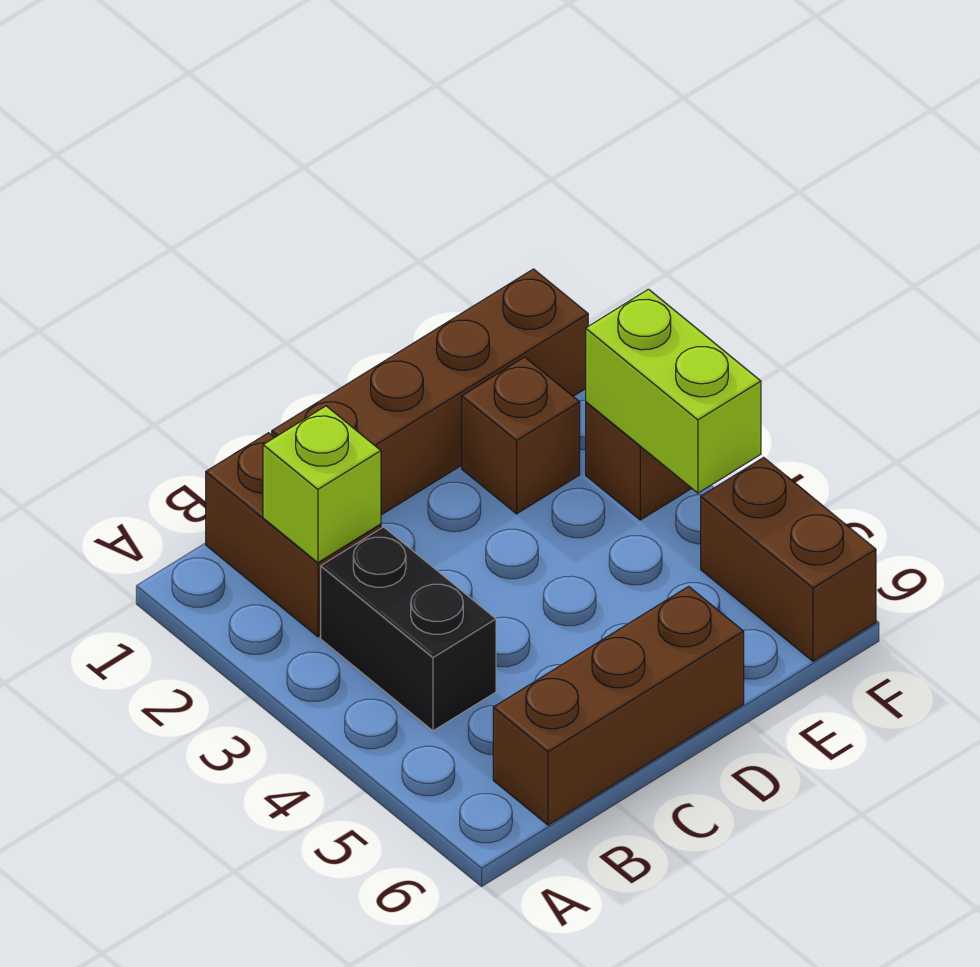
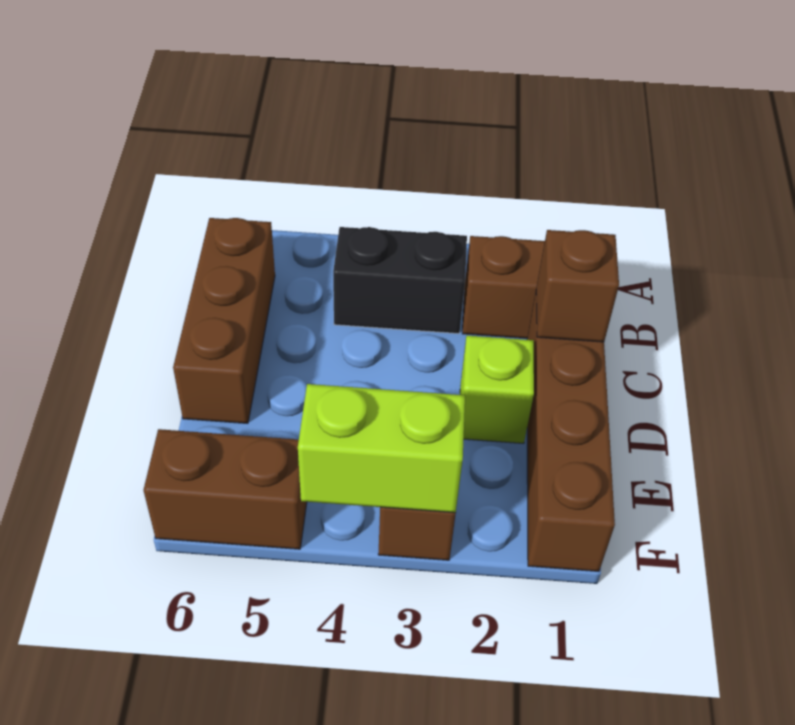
lime brick B2 level 2 -> lime brick D2 level 1
brown brick E2 level 1 -> brown brick C1 level 2

